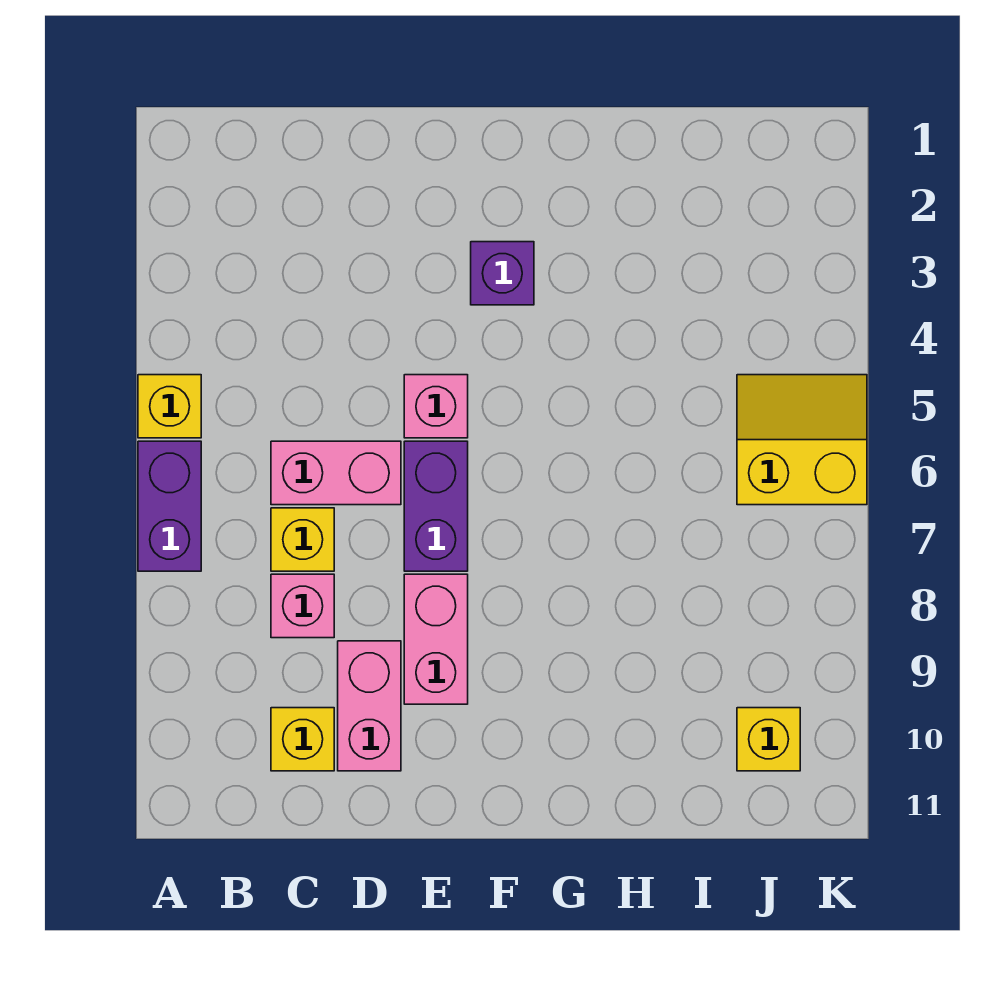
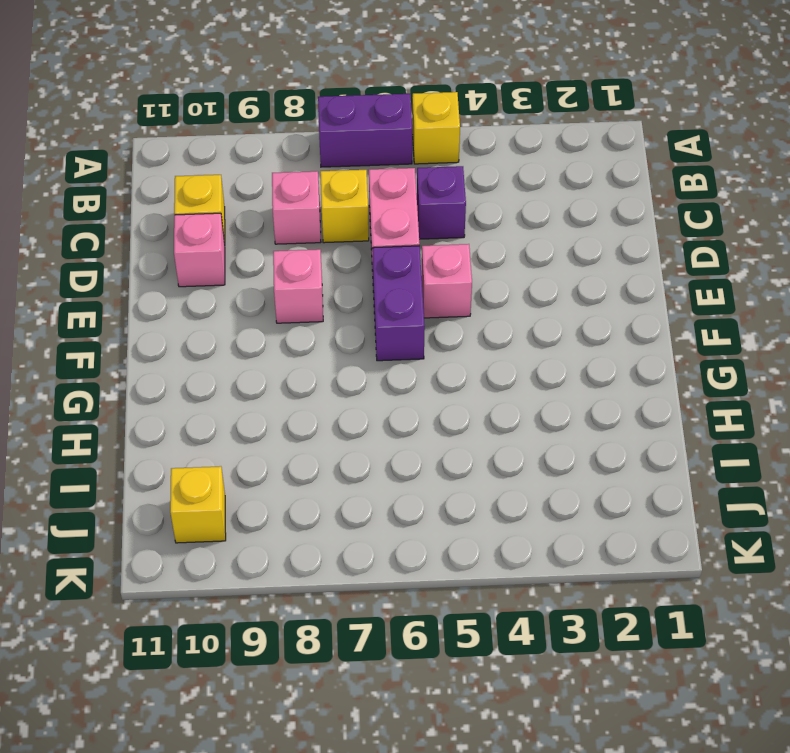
pink brick D9:D10 level 1 -> pink brick D10 level 1
purple brick E6:E7 level 1 -> purple brick E6:F6 level 1
pink brick E8:E9 level 1 -> pink brick E8 level 1
purple brick F3 level 1 -> purple brick C5 level 1
yellow slope J5:K6 level 1 top 6 -> none

